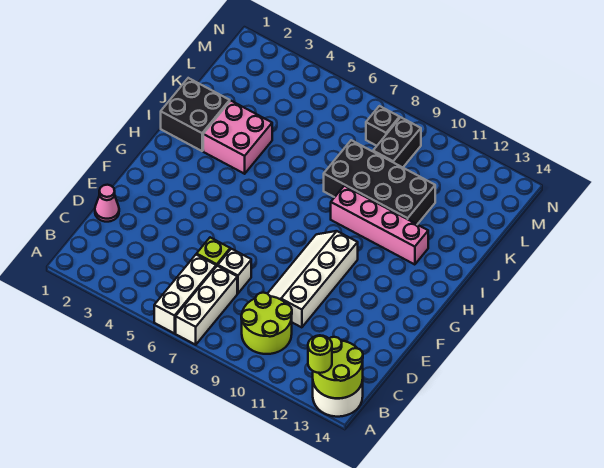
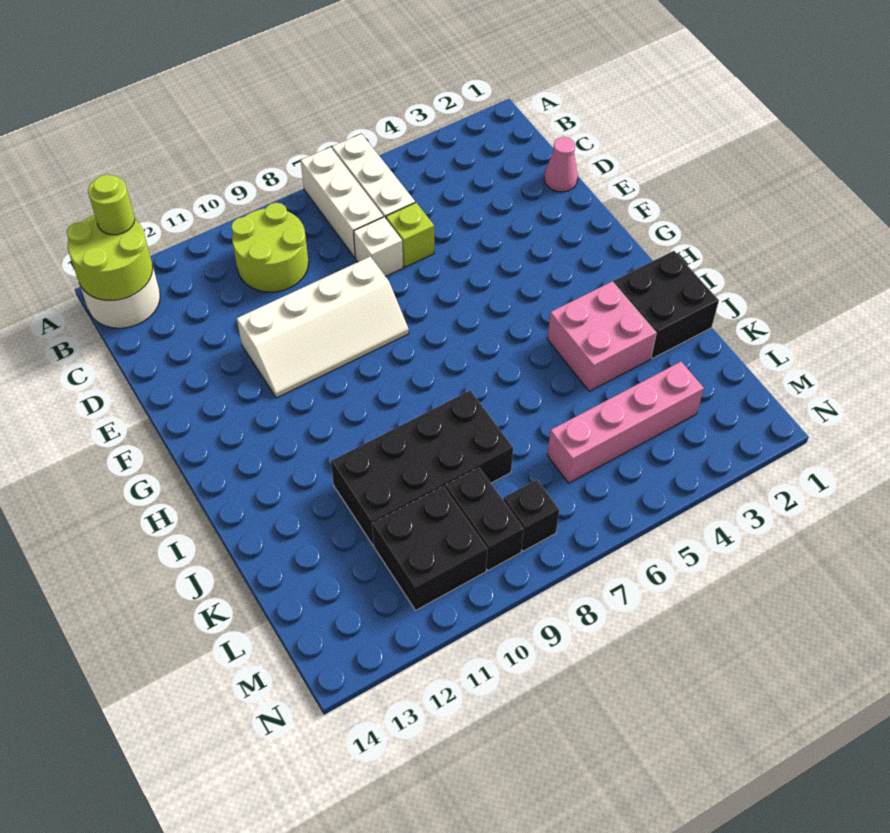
white slope D9:G10 level 1 top 10 -> white slope E8:F11 level 1 top E
pink brick I9:I12 level 1 -> pink brick L3:L6 level 1
none -> black brick L10:M11 level 1

